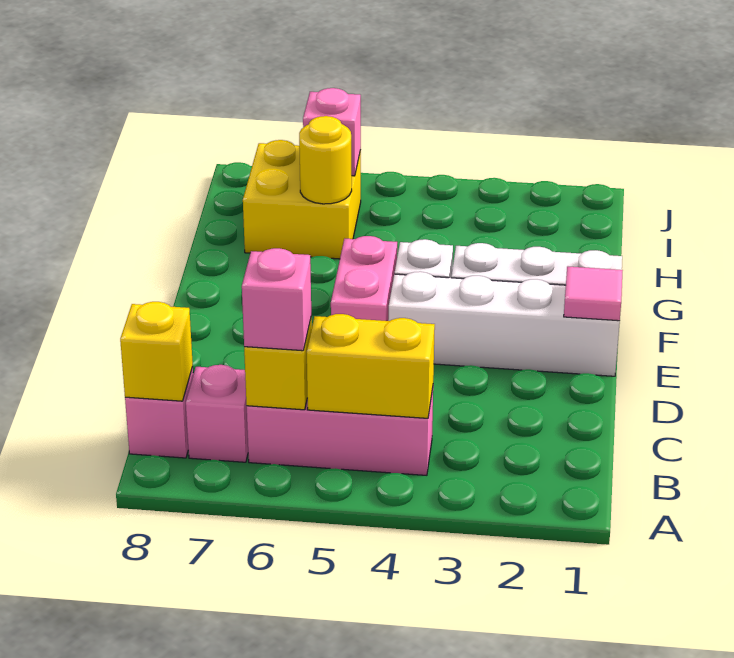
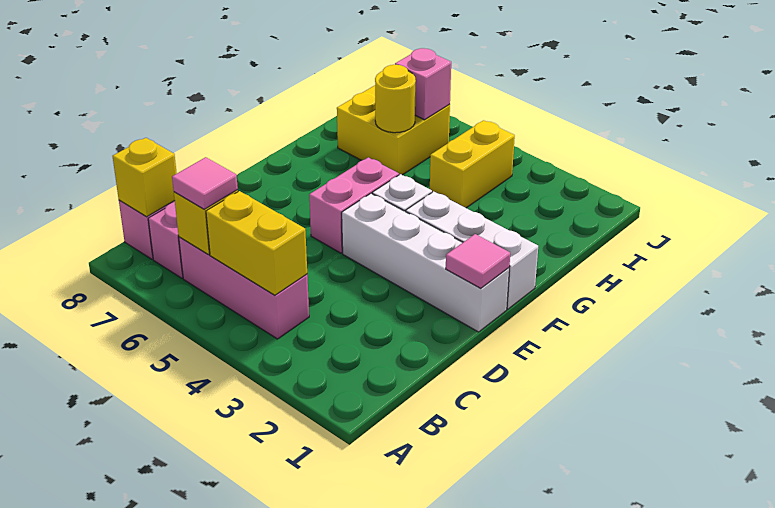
pink brick B6 level 3 -> pink tile B6 level 3
none -> yellow brick H4:I4 level 1

